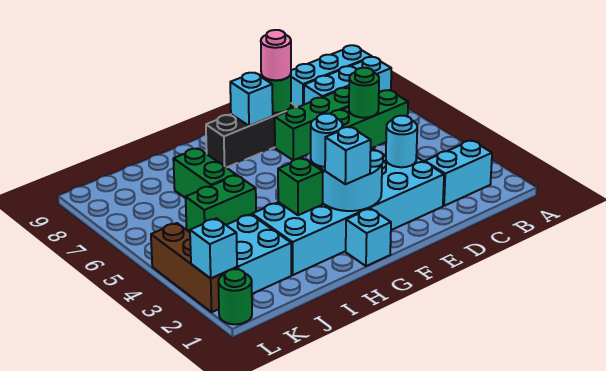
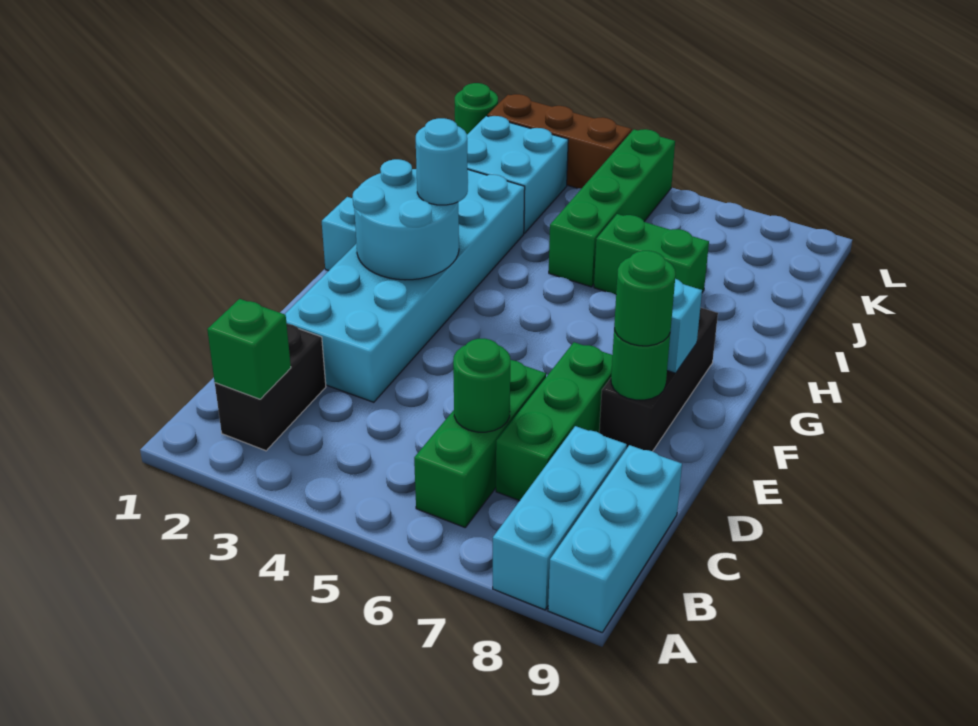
cyan brick B2:C2 level 1 -> black brick B2:C2 level 1
cyan round brick D3 level 2 -> none
pink round brick E8 level 3 -> green round brick E8 level 3
cyan brick G2 level 3 -> none
green brick H3 level 2 -> green brick B2 level 2
green brick I5:J5 level 1 -> green brick I5:L5 level 1
cyan brick L2 level 2 -> none

